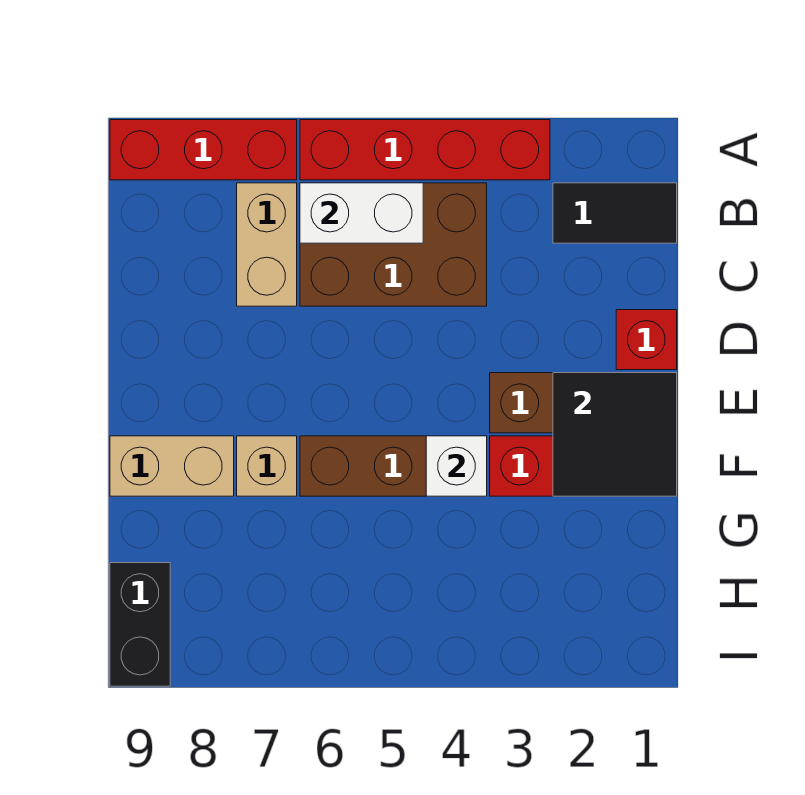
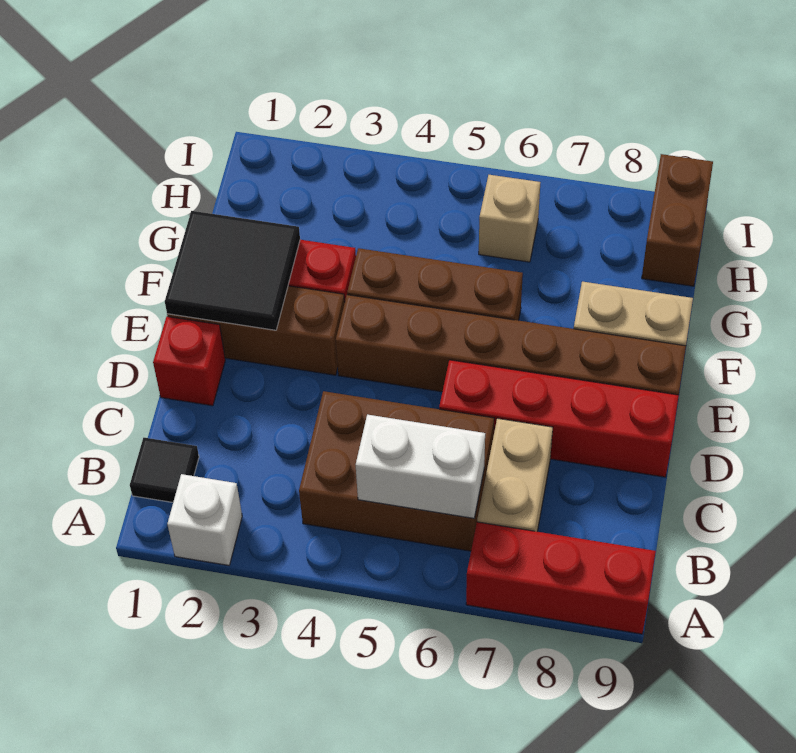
red brick A3:A6 level 1 -> red brick D6:D9 level 1
black tile B1:B2 level 1 -> black tile B1 level 1
none -> brown brick E4:E9 level 1
white brick F4 level 2 -> white brick A2 level 1
tan brick F7 level 1 -> tan brick H6 level 1
black brick H9:I9 level 1 -> brown brick H9:I9 level 1

